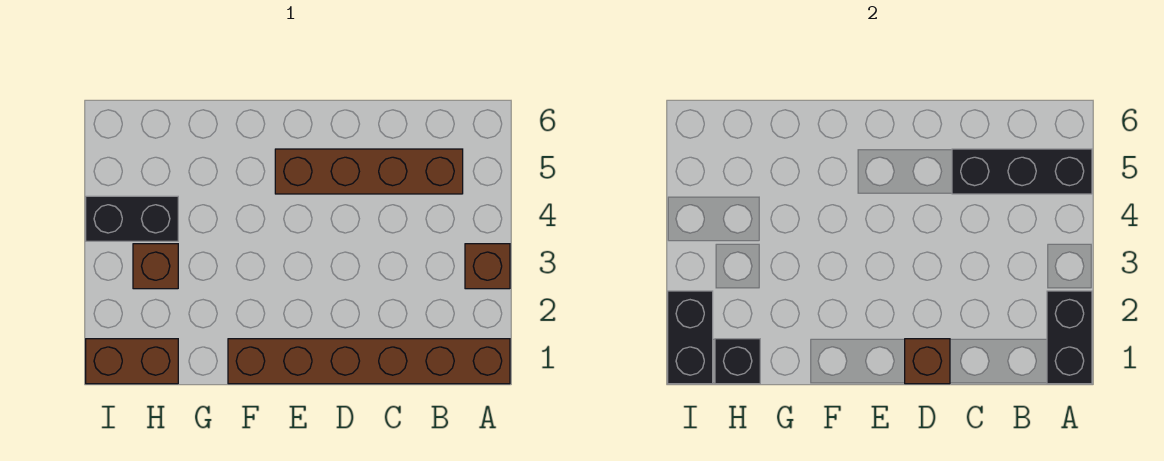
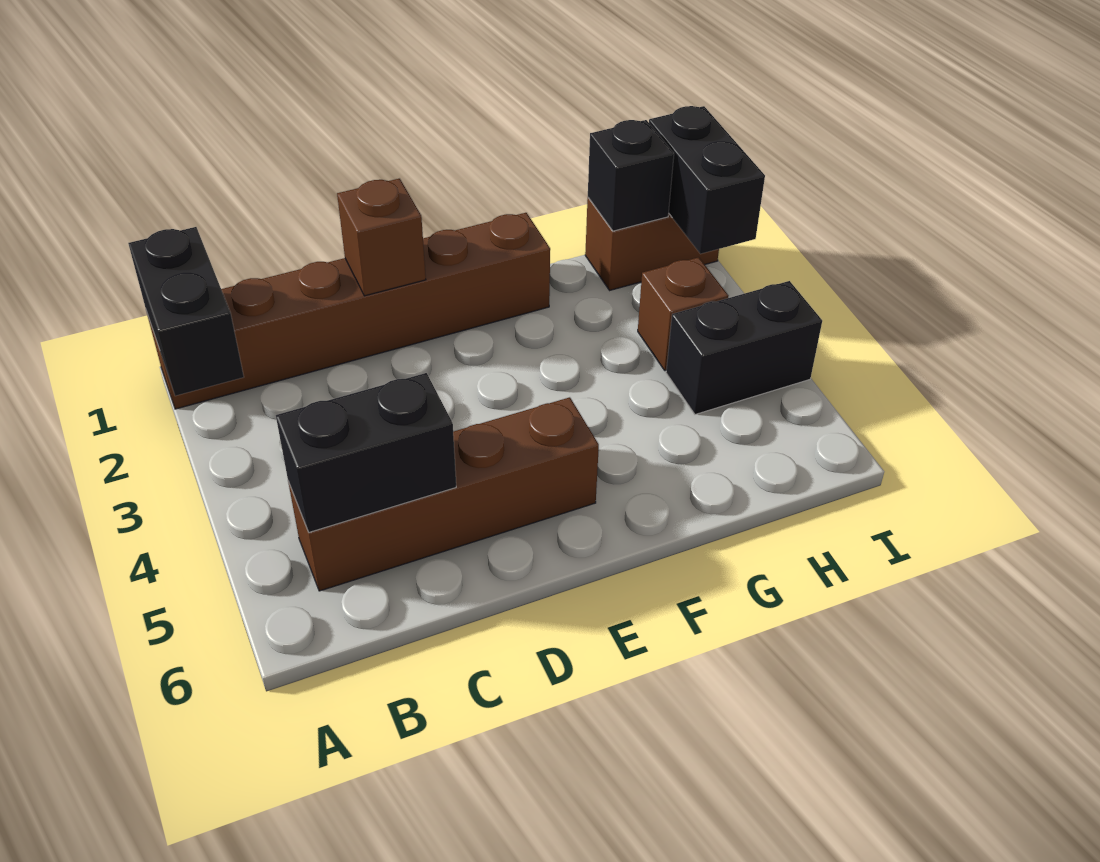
brown brick A3 level 1 -> none
black brick A5:C5 level 2 -> black brick B5:C5 level 2

